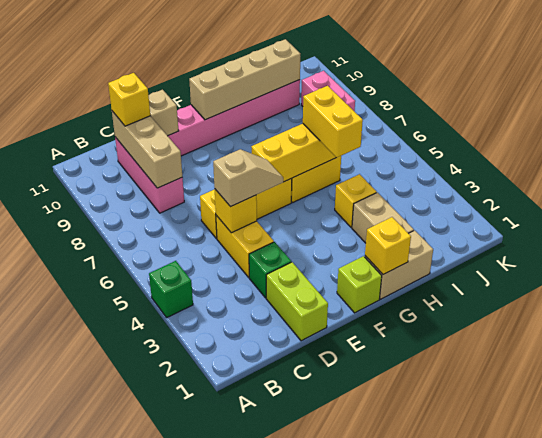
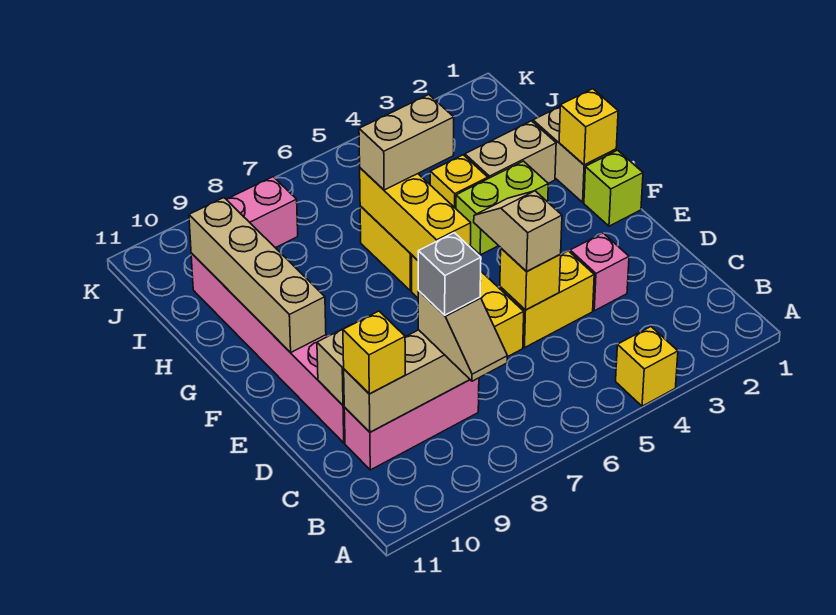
green brick A4 level 1 -> yellow brick A4 level 1
none -> tan slope B8:C8 level 3 top C
none -> grey brick C8 level 4
lime brick D1:D2 level 1 -> lime brick G3:G4 level 1
green brick D3 level 1 -> pink brick D3 level 1
yellow brick H5:H6 level 3 -> tan brick H5:H6 level 3

